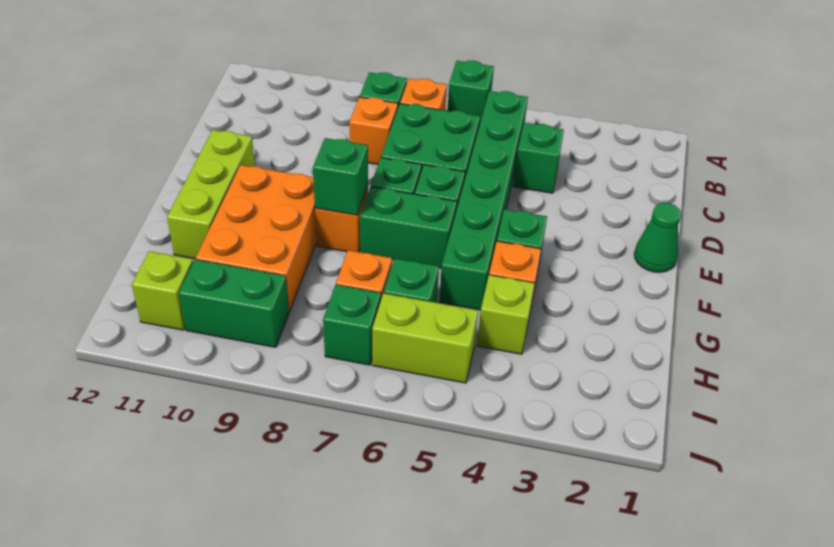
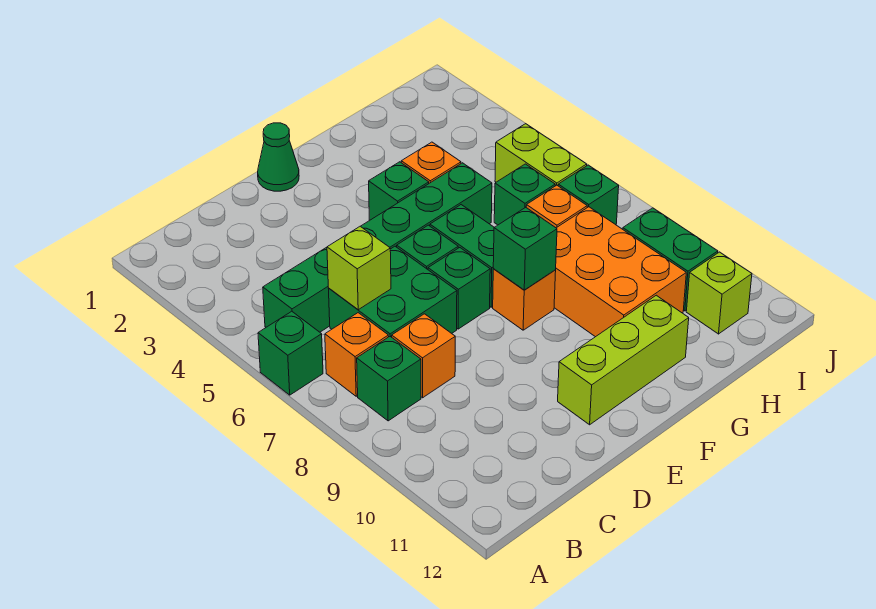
green brick C4 level 1 -> none
orange brick F9:H10 level 1 -> orange brick G8:H10 level 1
lime brick H4 level 1 -> lime brick C6 level 2

